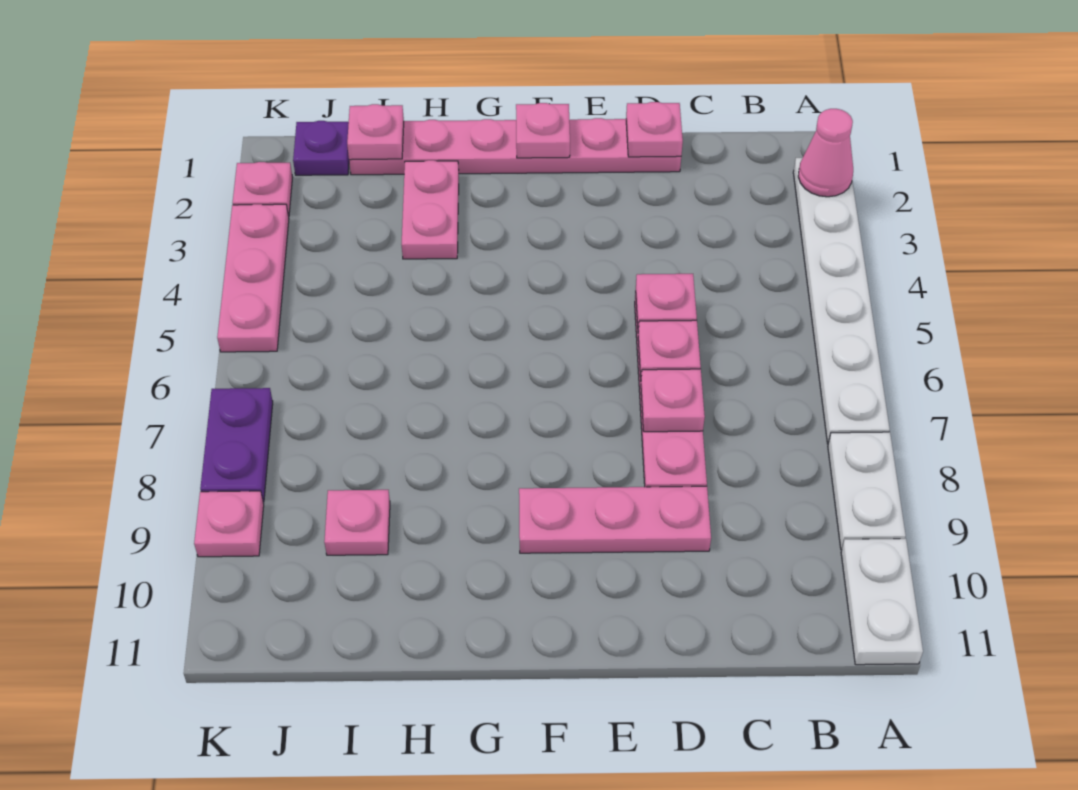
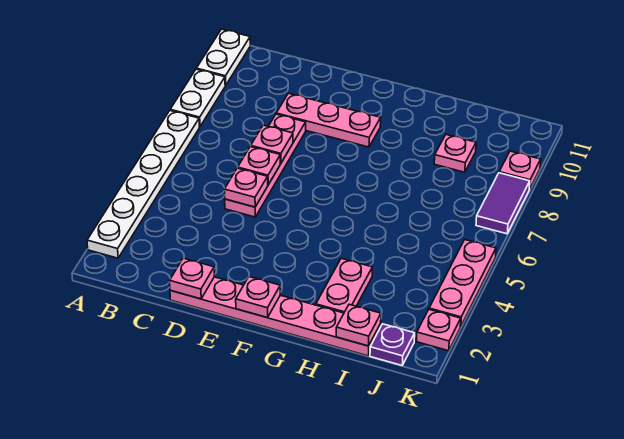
pink cone A2 level 2 -> none
purple plate K7:K8 level 1 -> purple tile K7:K8 level 1

